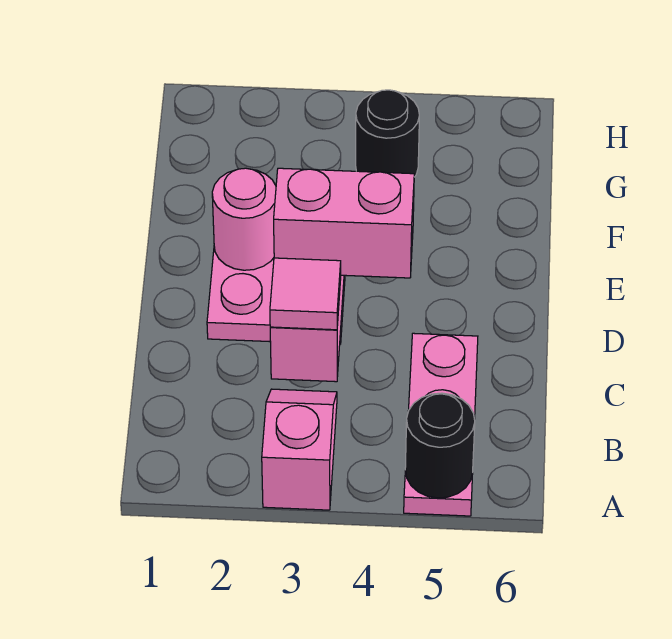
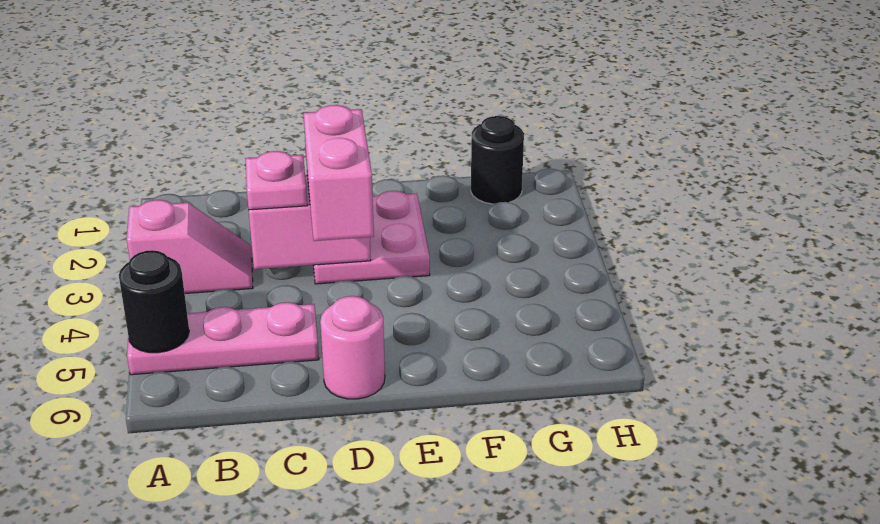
pink tile C3 level 3 -> pink plate C3 level 3
pink round brick E2 level 2 -> pink round brick D6 level 1
black round brick G4 level 1 -> black round brick G1 level 1

